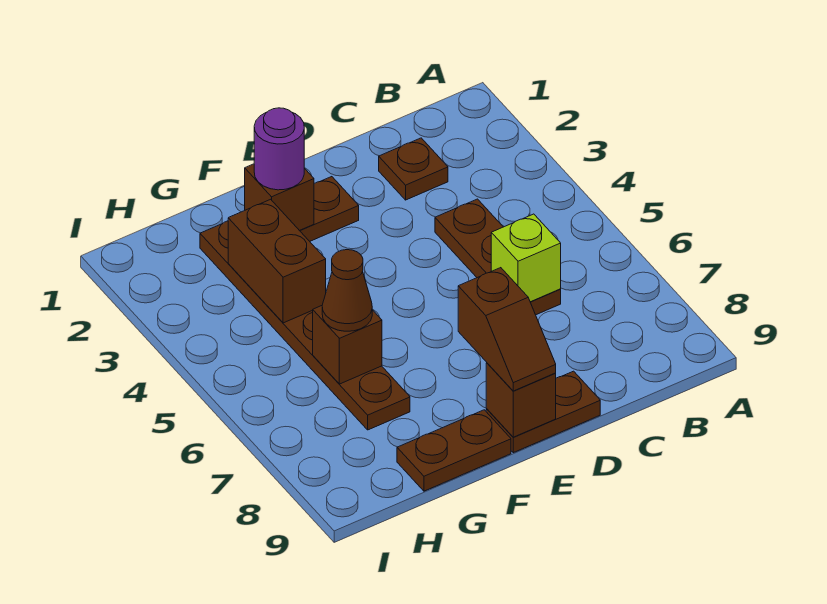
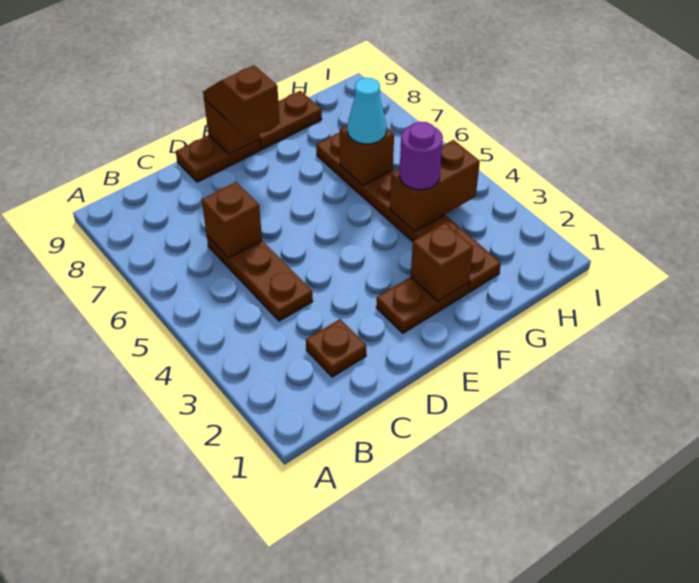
lime brick C6 level 2 -> brown brick C6 level 2
purple round brick F2 level 3 -> purple round brick G4 level 3
brown brick G3:G4 level 2 -> brown brick G4:H4 level 2
brown cone G6 level 3 -> cyan cone G6 level 3

